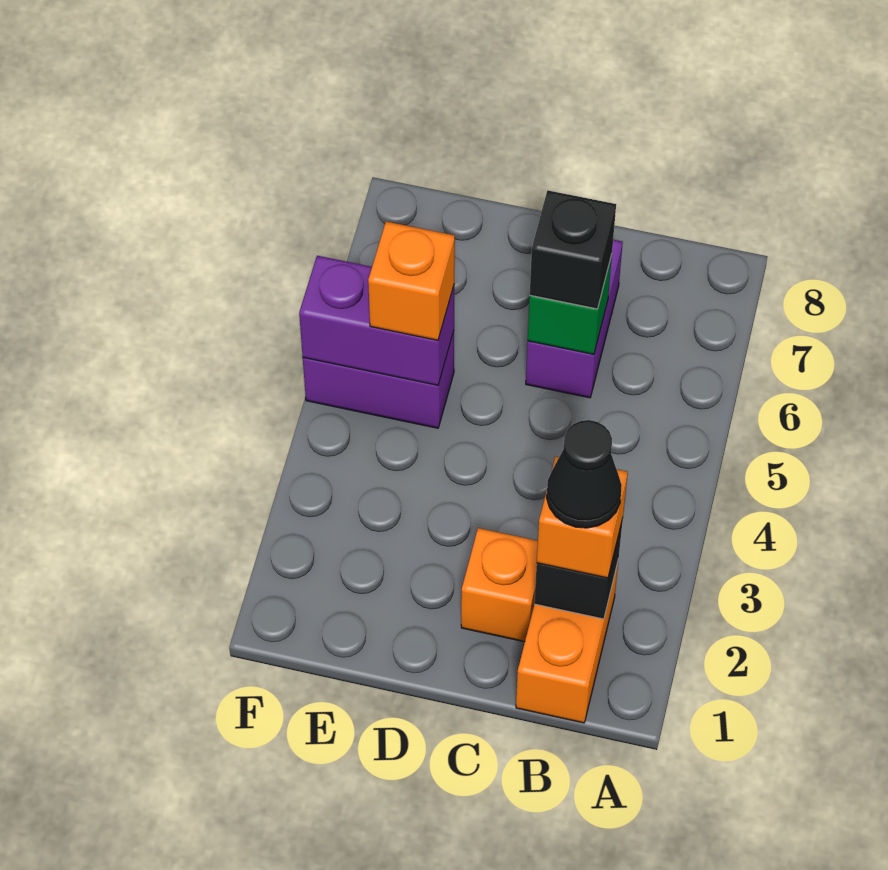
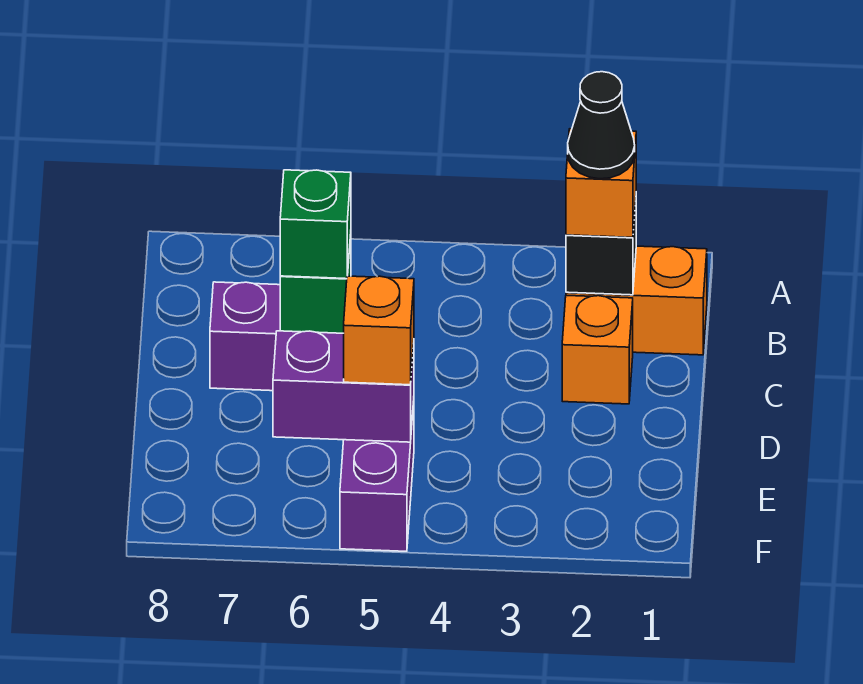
black brick C6 level 3 -> green brick C6 level 3
purple brick E5:F5 level 2 -> purple brick E5:E6 level 2

